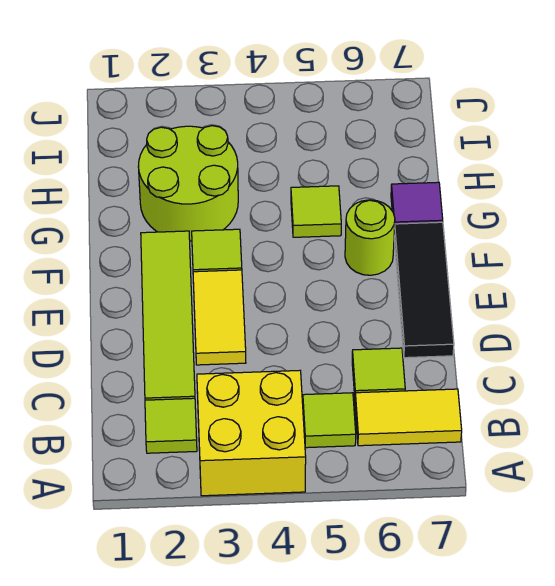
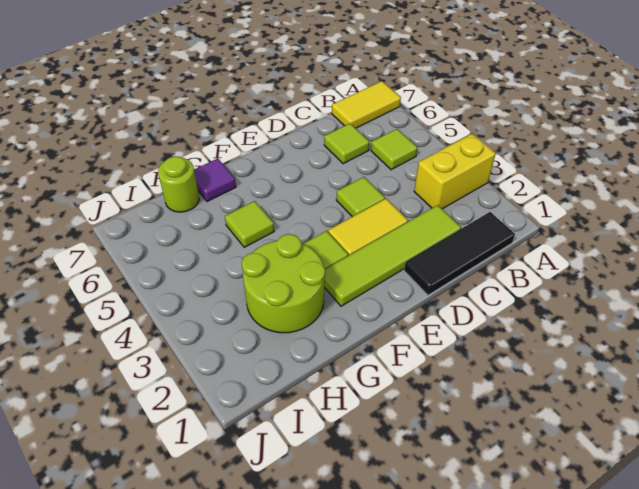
yellow brick A3:B4 level 1 -> yellow brick A3:B3 level 1
lime tile B2 level 1 -> lime tile D4 level 1
yellow tile B6:B7 level 1 -> yellow tile A7:B7 level 1
black tile D7:F7 level 1 -> black tile B1:D1 level 1
lime round brick F6 level 1 -> lime round brick H7 level 1

